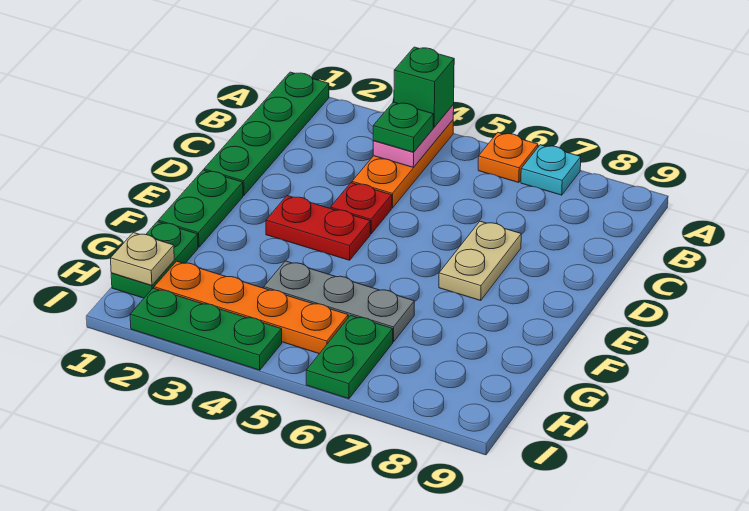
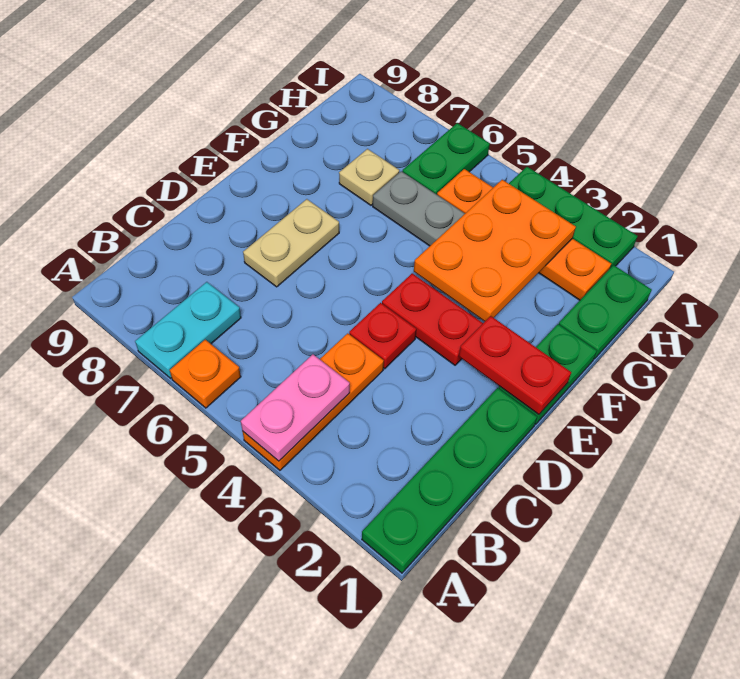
green brick A4 level 3 -> none
cyan plate A7 level 1 -> cyan plate A7:B7 level 1
green plate B4 level 3 -> none
none -> red plate E1:E2 level 2
none -> orange plate F3:H4 level 2
tan plate H1 level 2 -> tan plate G7 level 1

